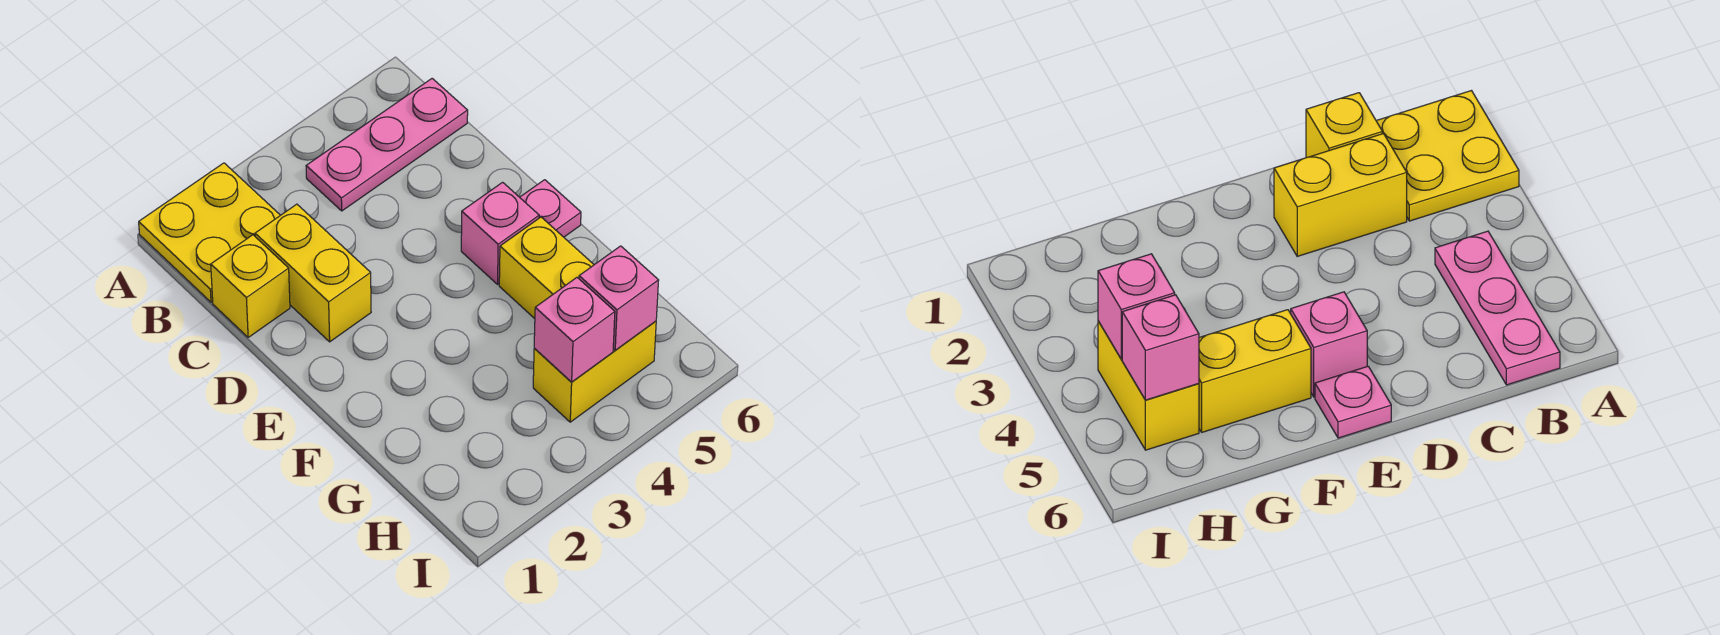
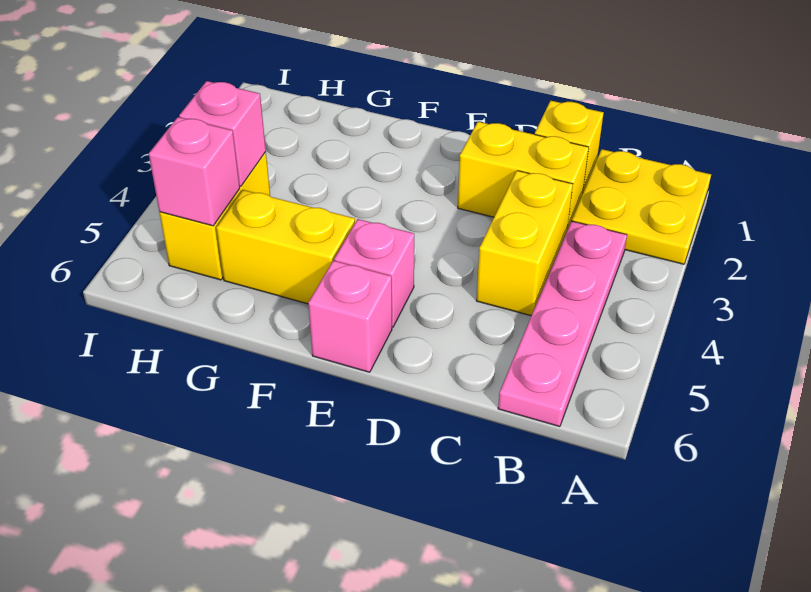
pink plate B4:B6 level 1 -> pink plate B3:B6 level 1
none -> yellow brick C3:C4 level 1
pink plate E6 level 1 -> pink brick E6 level 1

